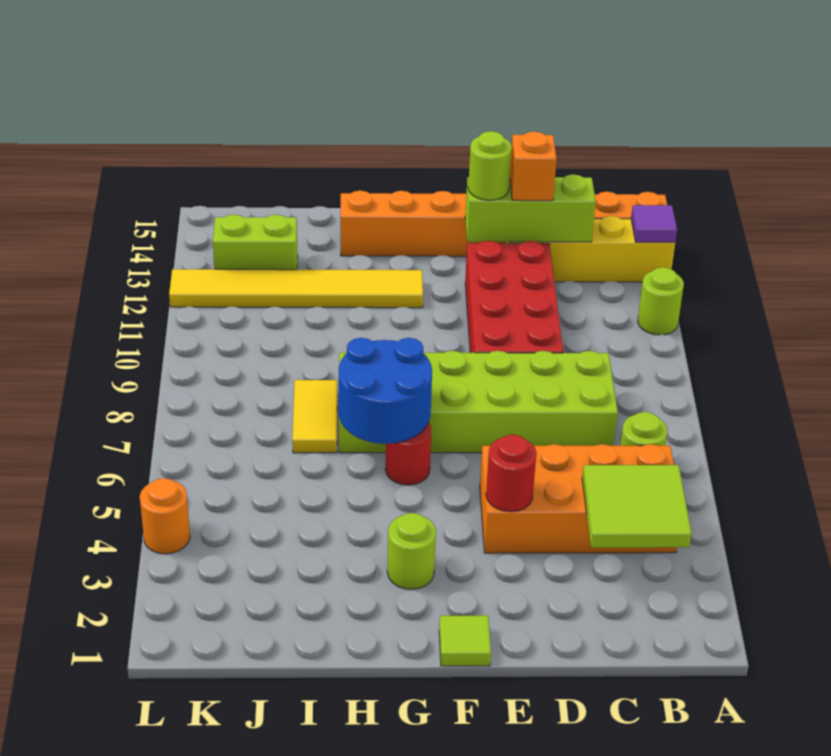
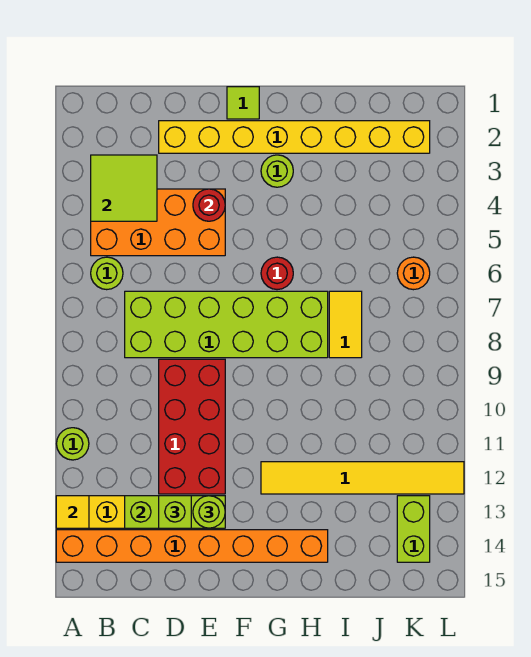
purple tile A13 level 2 -> yellow tile A13 level 2
none -> yellow brick D2:K2 level 1
orange brick D13 level 3 -> lime brick D13 level 3
blue round brick G6:H7 level 2 -> none
lime brick J13:K13 level 1 -> lime brick K13:K14 level 1
orange round brick L4 level 1 -> orange round brick K6 level 1

